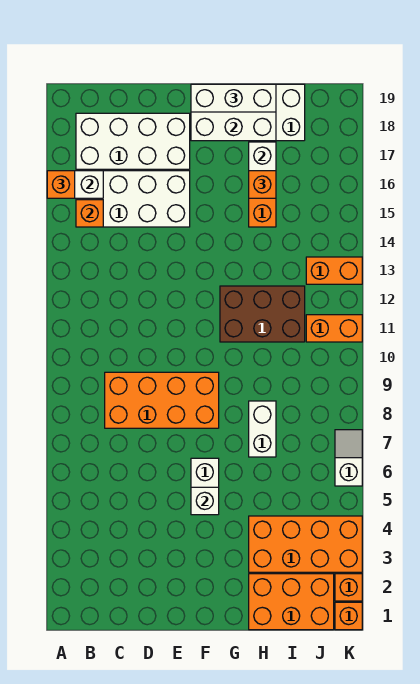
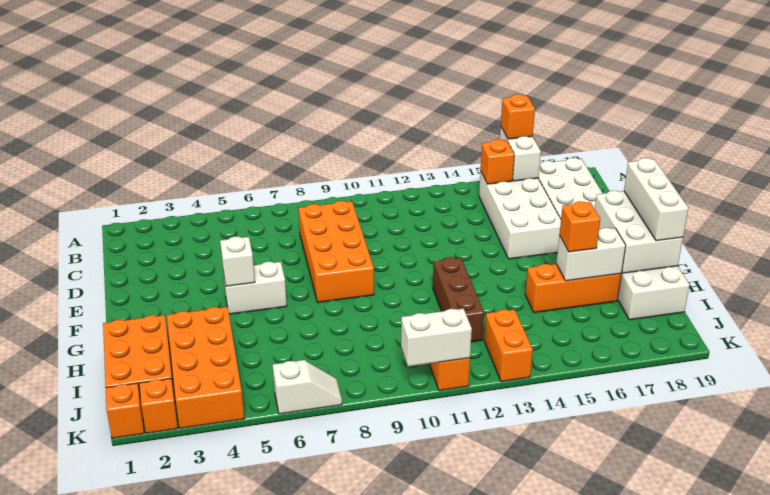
brown brick G11:I12 level 1 -> brown brick G12:I12 level 1
white brick H7:H8 level 1 -> white brick K10:K11 level 2

